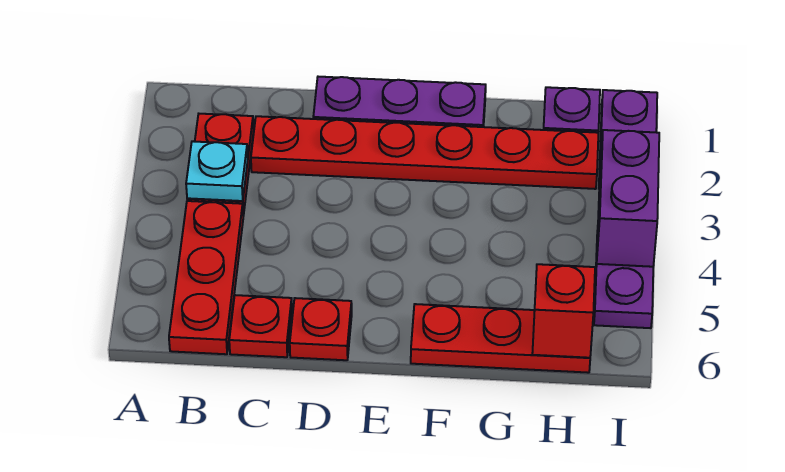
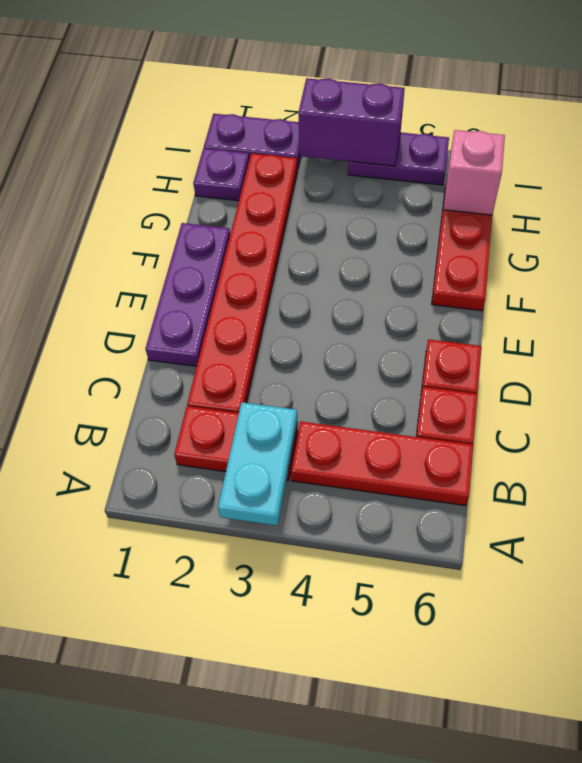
cyan plate B3 level 2 -> cyan plate A3:B3 level 2
red brick H6 level 2 -> pink brick H6 level 2

